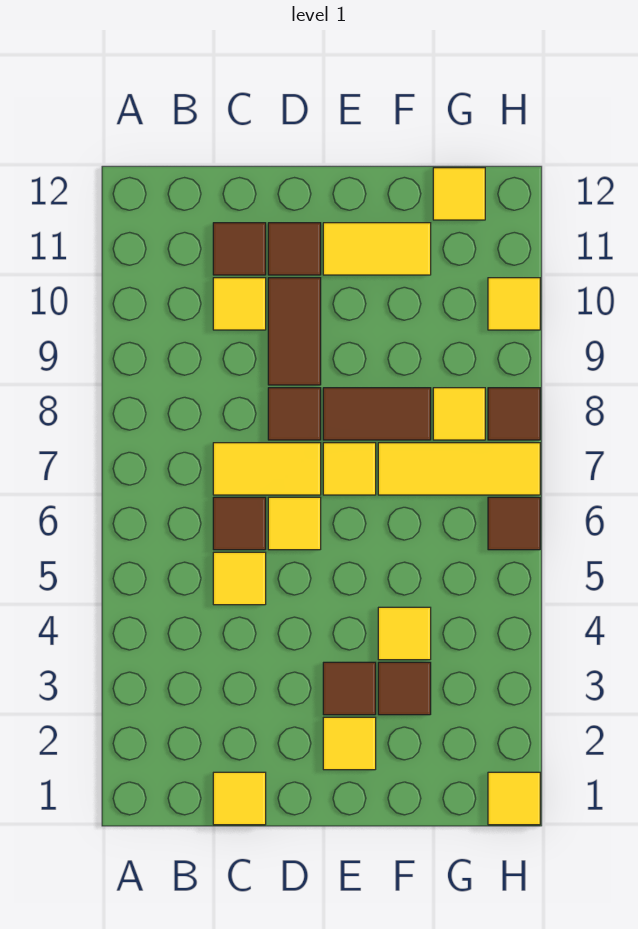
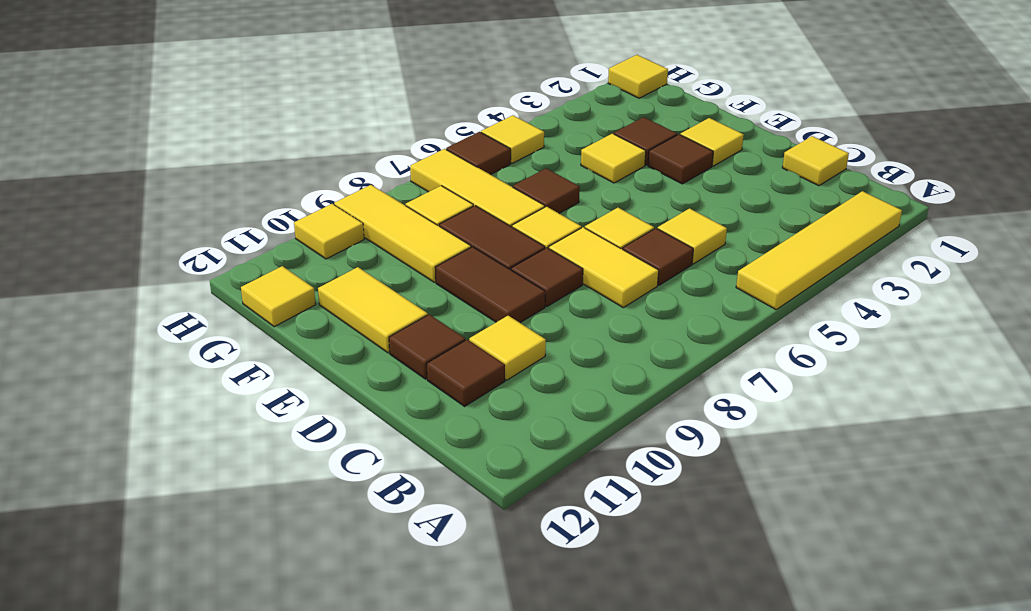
none -> yellow tile A2:A5 level 1
brown tile D9:D10 level 1 -> brown tile D9:E9 level 1
none -> yellow tile F9:H9 level 1
none -> yellow tile H5 level 1
brown tile H8 level 1 -> brown tile F6 level 1

